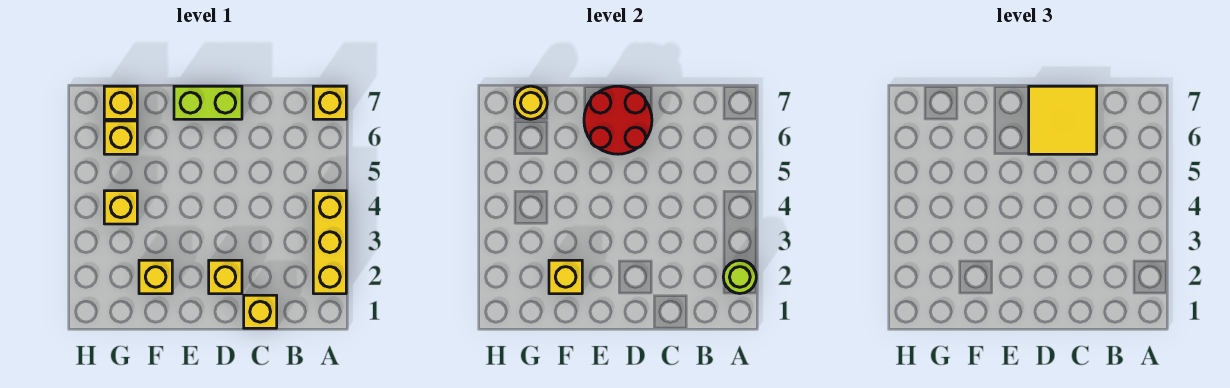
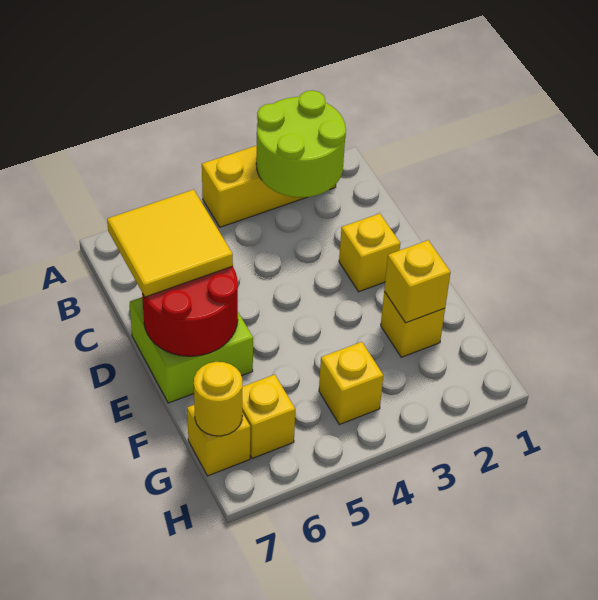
lime round brick A2 level 2 -> lime round brick A2:B3 level 2
yellow brick A7 level 1 -> none
yellow brick C1 level 1 -> none
lime brick D7:E7 level 1 -> lime brick D6:E7 level 1

